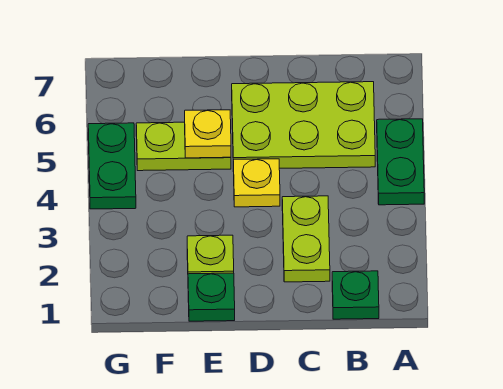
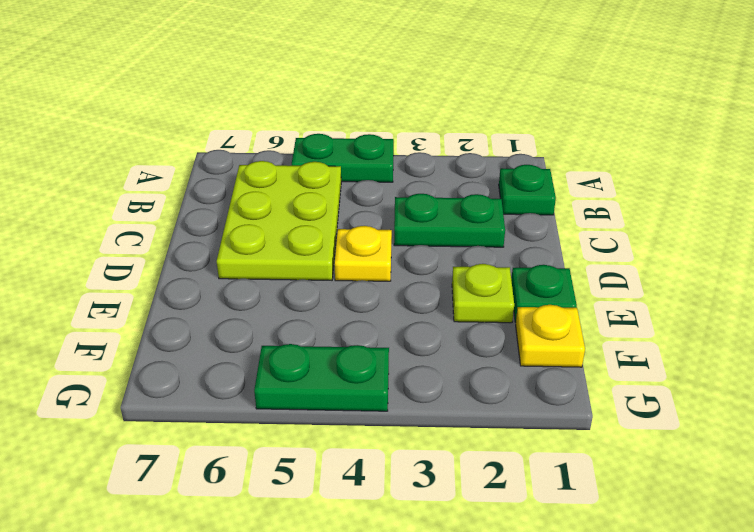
lime plate C2:C3 level 1 -> green plate C2:C3 level 1
lime plate E5:F5 level 1 -> none
yellow plate E5 level 2 -> yellow plate F1 level 1

